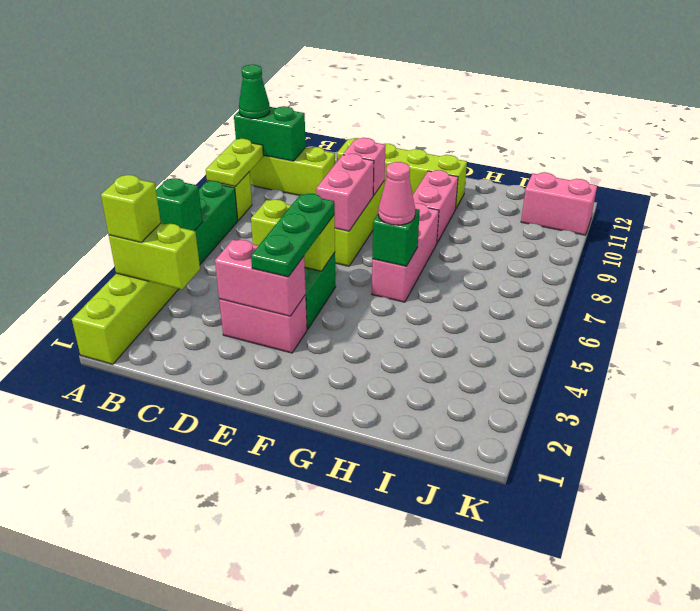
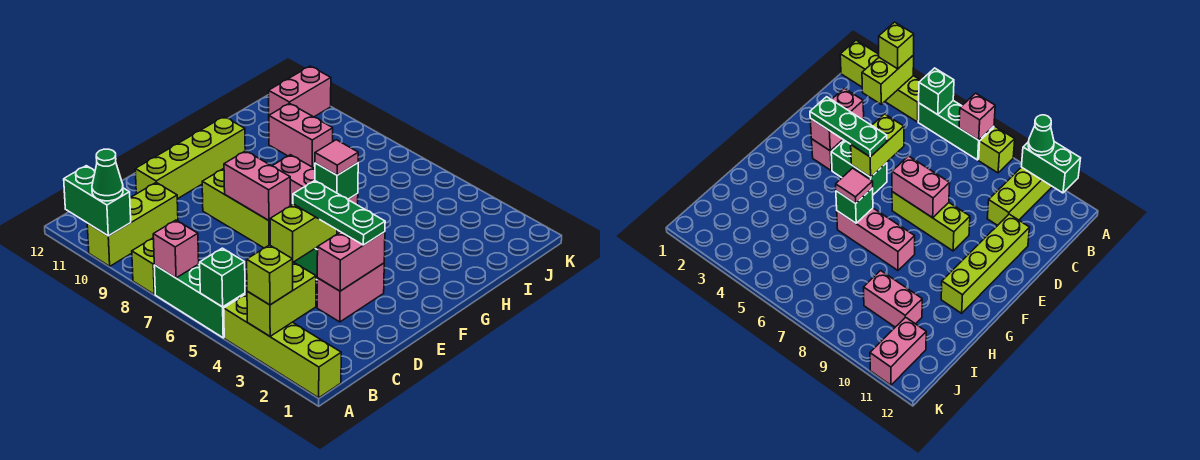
lime plate A8:A9 level 2 -> none
green brick A10:B10 level 2 -> green brick A10:A11 level 2
pink brick E9 level 2 -> pink brick A7 level 2
pink cone G6 level 3 -> pink tile G6 level 3
pink brick G9:G10 level 1 -> pink brick I9:I10 level 1

